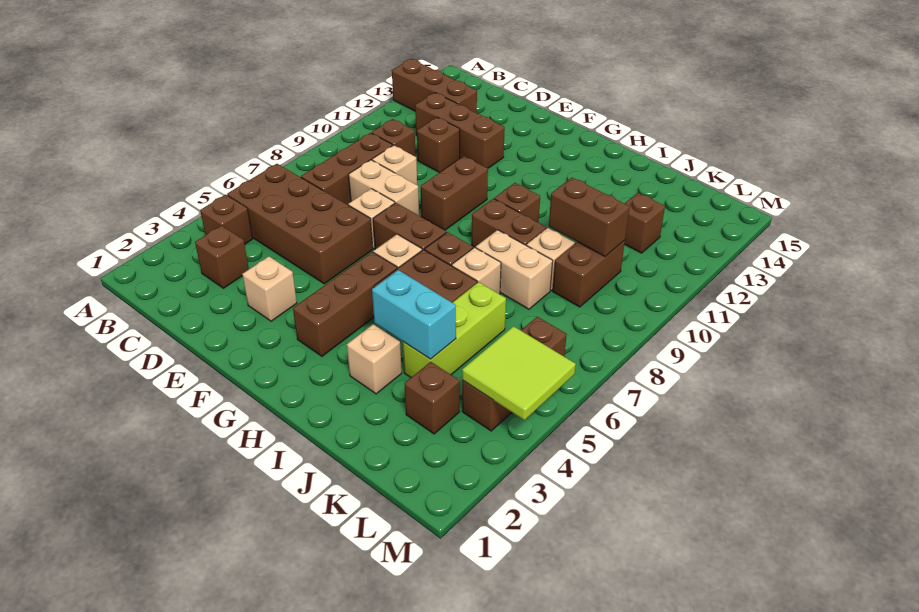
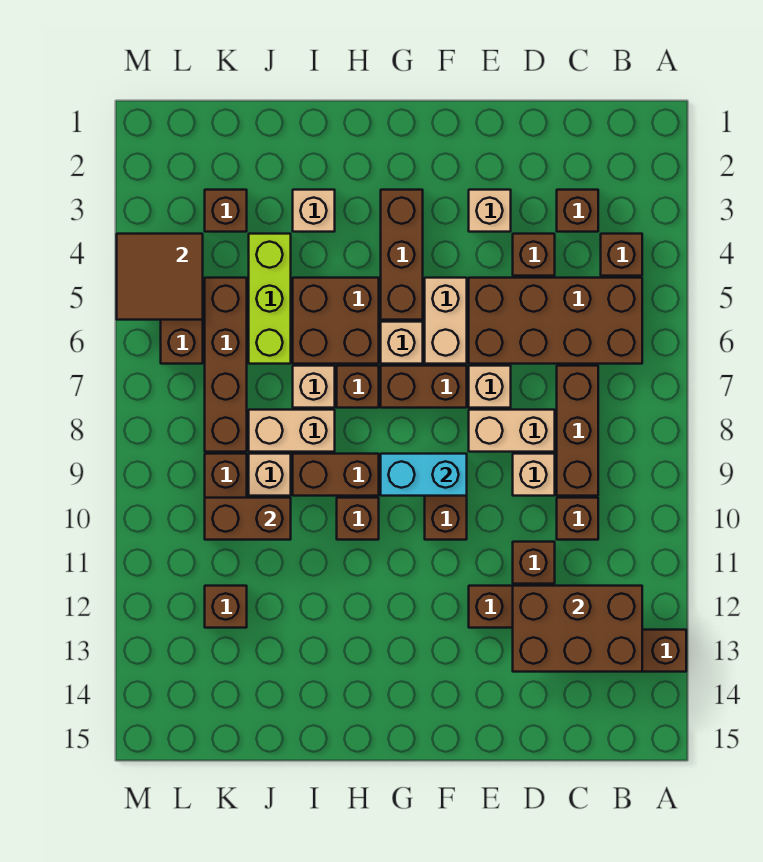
none -> brown brick B12:D13 level 2
none -> brown brick D4 level 1
none -> tan brick F5:F6 level 1
cyan brick I4:J4 level 2 -> cyan brick F9:G9 level 2
none -> brown brick K5:K8 level 1
lime tile L4:M5 level 2 -> brown tile L4:M5 level 2

